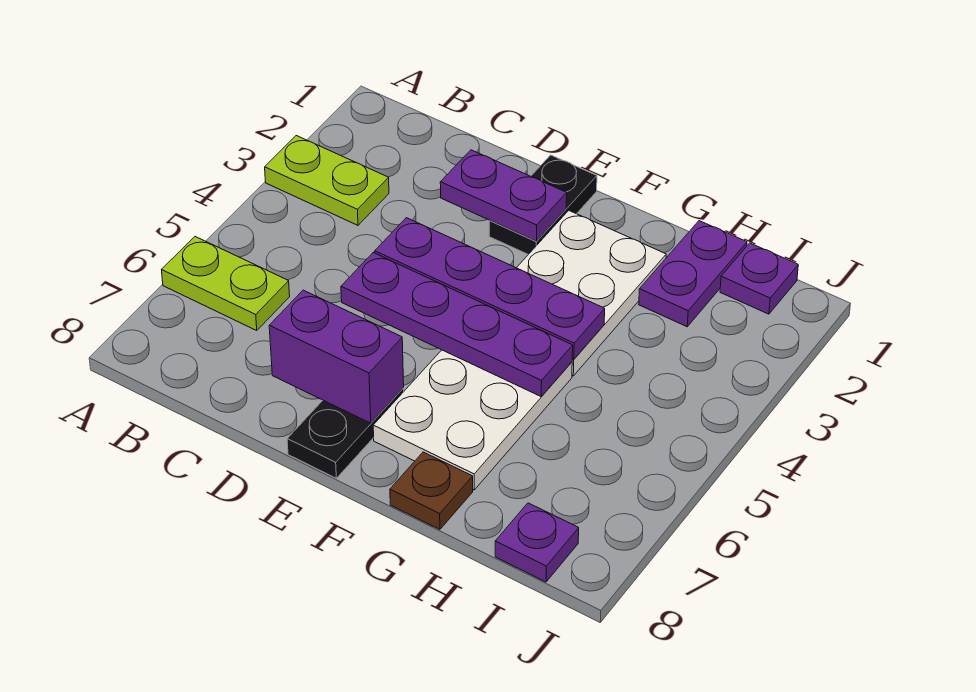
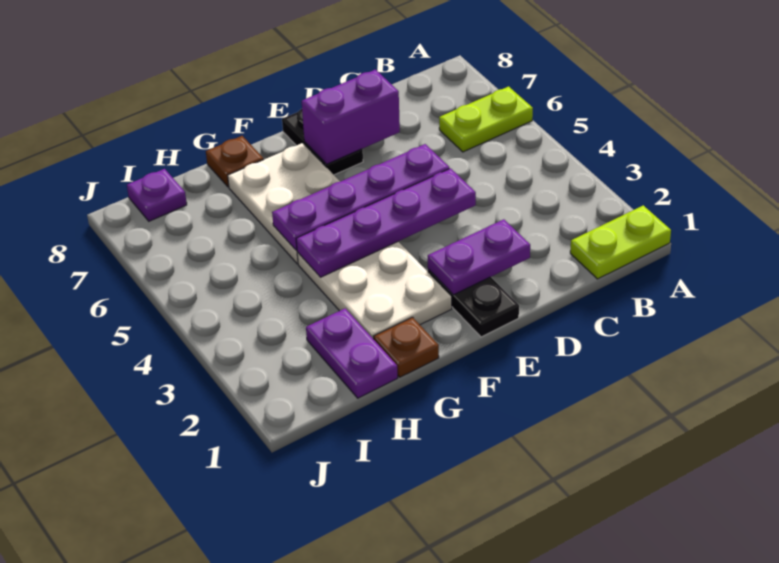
lime plate A3:B3 level 1 -> lime plate A1:B1 level 1
none -> brown plate G1 level 1
purple plate I1 level 1 -> none

